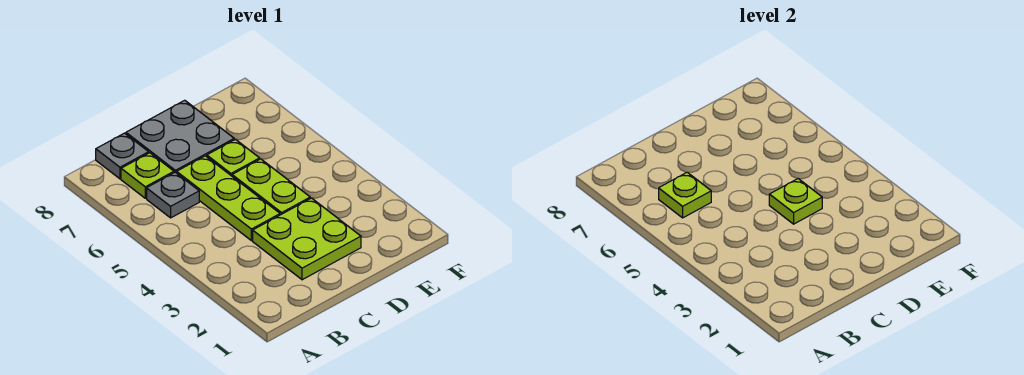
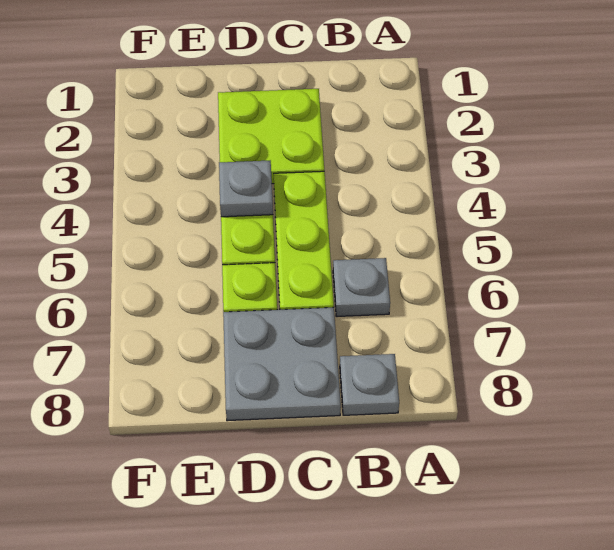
lime plate B6 level 2 -> none
lime plate B7 level 1 -> none
lime plate D4 level 2 -> grey plate D4 level 2

